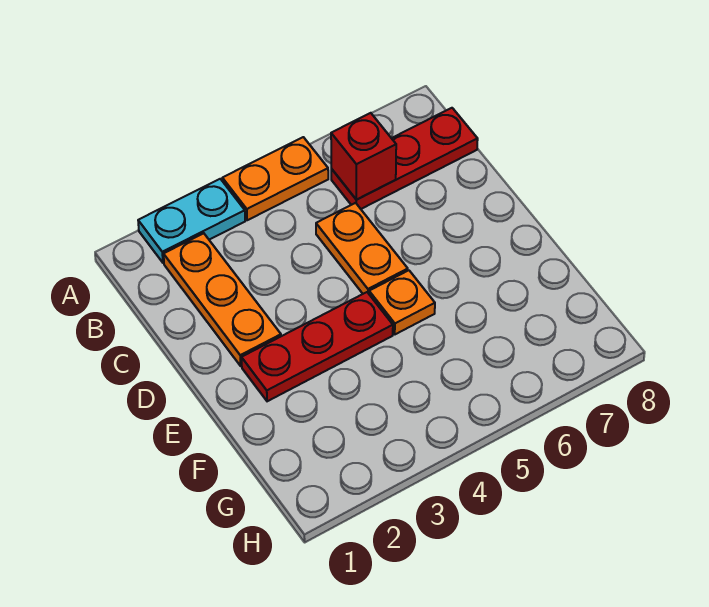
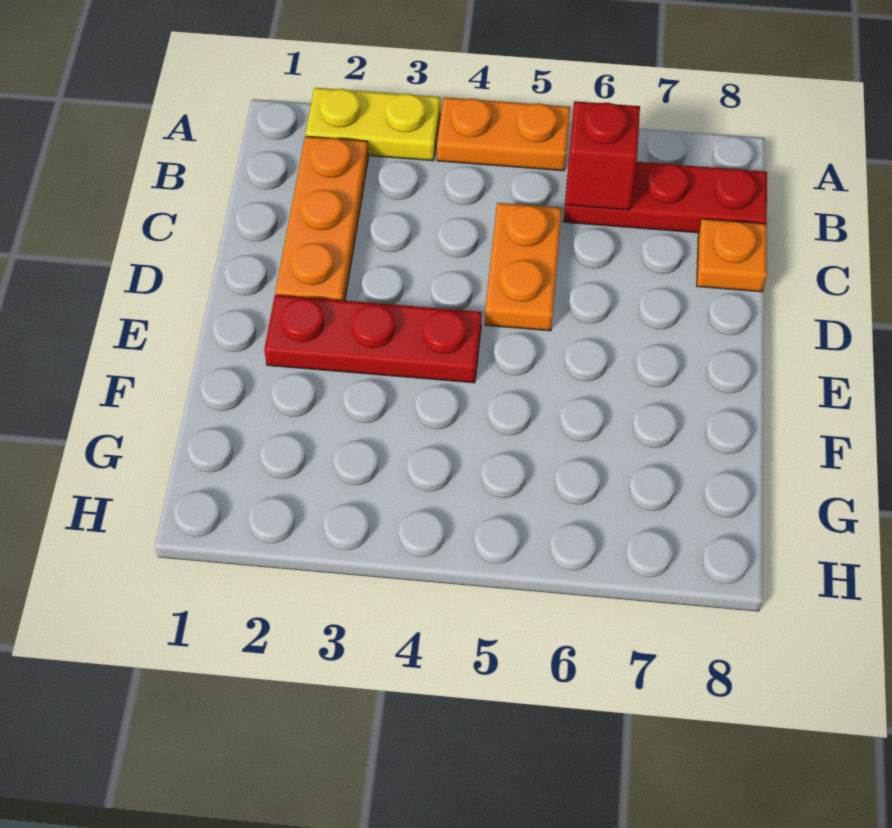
cyan plate A2:A3 level 1 -> yellow plate A2:A3 level 1
orange plate E5 level 1 -> orange plate C8 level 1

